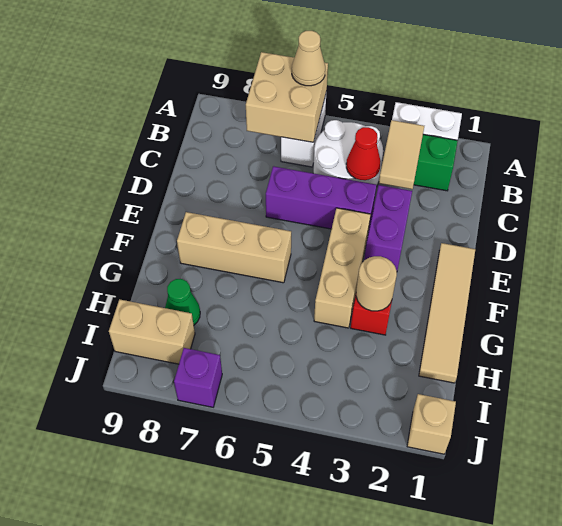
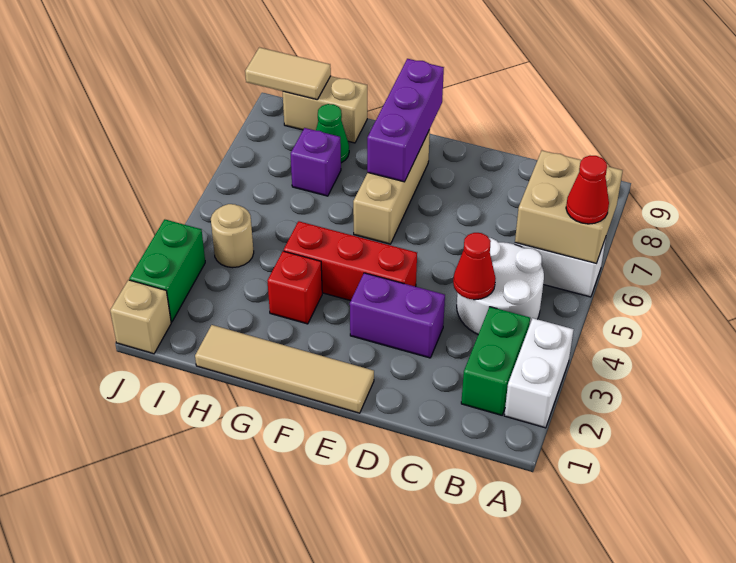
tan cone A6 level 3 -> red cone A6 level 3
tan tile B3:C3 level 2 -> tan tile I9:J9 level 2
purple brick D4:D6 level 1 -> purple brick F7:F9 level 2
tan brick E4:G4 level 1 -> red brick E4:G4 level 1
tan round brick G3 level 2 -> tan round brick I4 level 1
tan brick I8:I9 level 1 -> tan brick H9:I9 level 1
none -> green brick J2:J3 level 1
purple brick J7 level 1 -> purple brick H7 level 1

